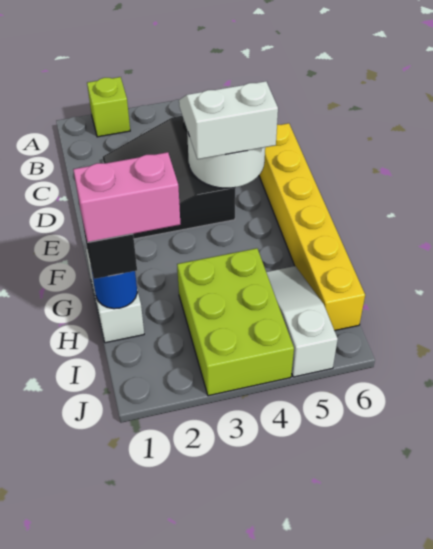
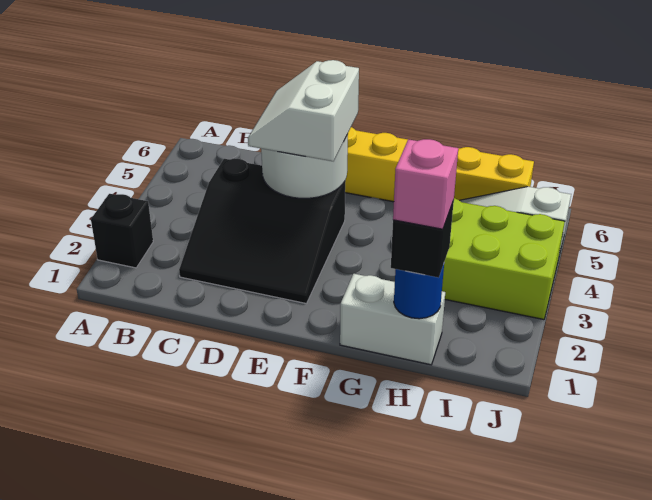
lime brick A2 level 1 -> black brick A2 level 1
pink brick H1:H2 level 4 -> pink brick H1 level 4

